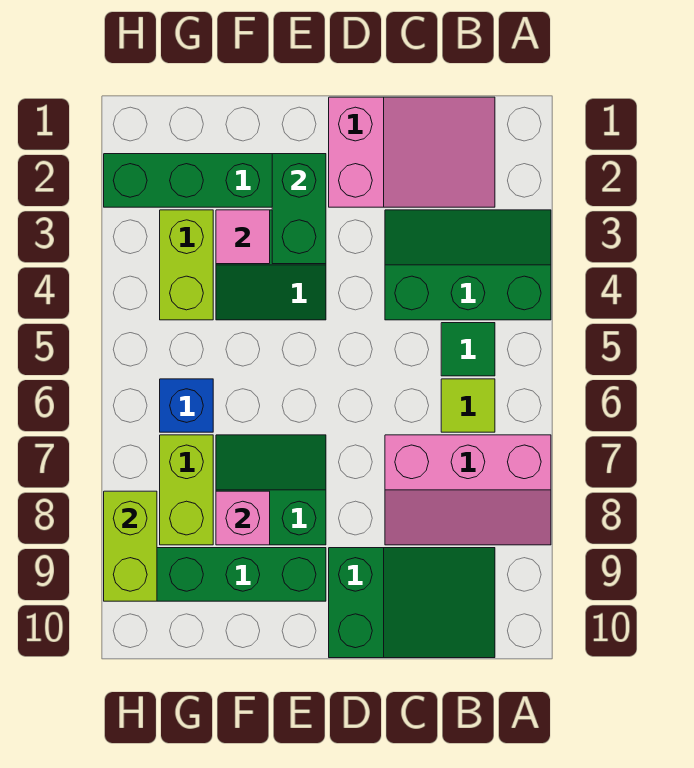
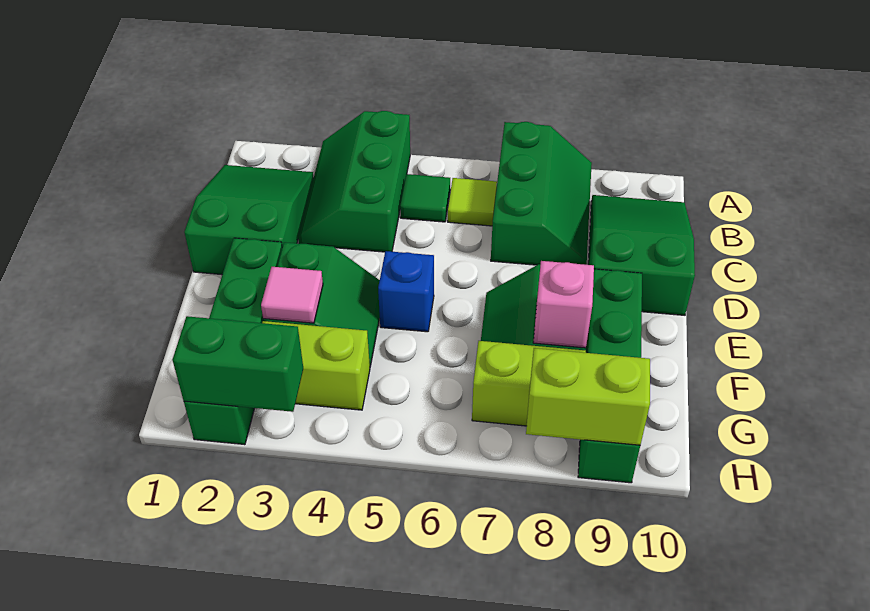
pink slope A7:C8 level 1 top 7 -> green slope A7:C8 level 1 top 7
pink slope B1:D2 level 1 top D -> green slope B1:D2 level 1 top D
green brick E2:E3 level 2 -> green brick H2:H3 level 2
blue brick G6 level 1 -> blue brick E5 level 1

